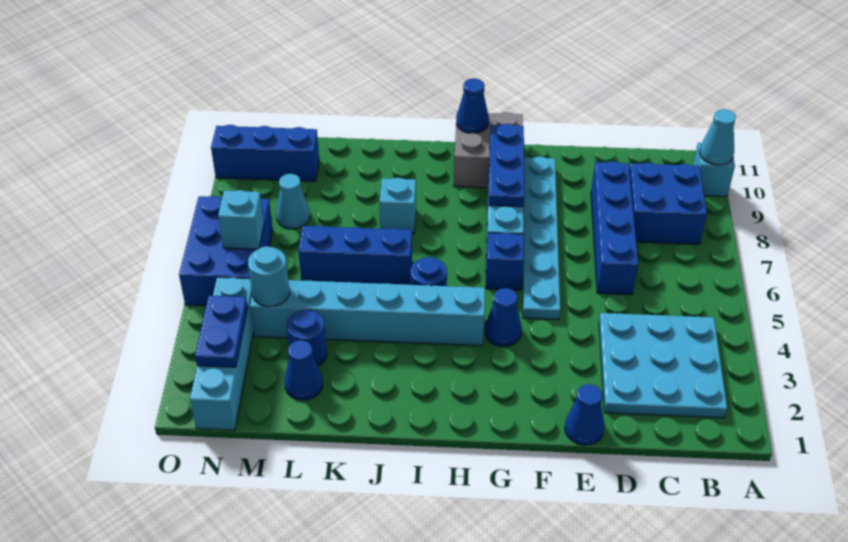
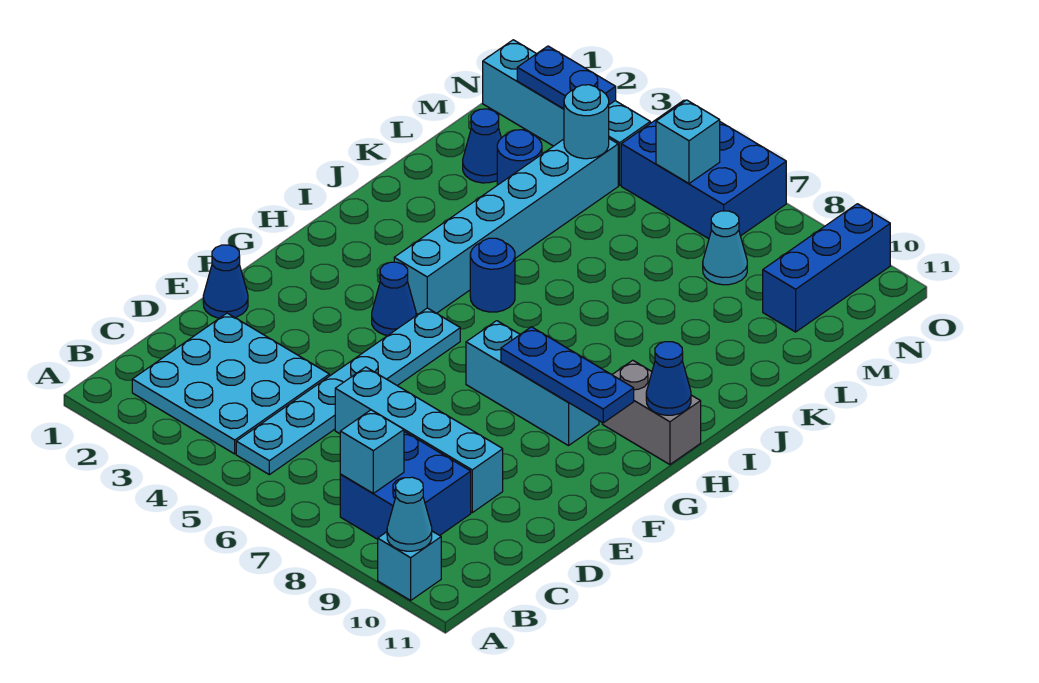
blue brick D6:D9 level 1 -> cyan brick D6:D9 level 1
cyan plate F5:F10 level 1 -> cyan plate B5:G5 level 1
blue brick G6 level 1 -> none
grey brick G10:H11 level 1 -> grey brick H10:H11 level 1
blue brick J6:L6 level 1 -> none
cyan brick J8 level 1 -> cyan brick B8 level 2

